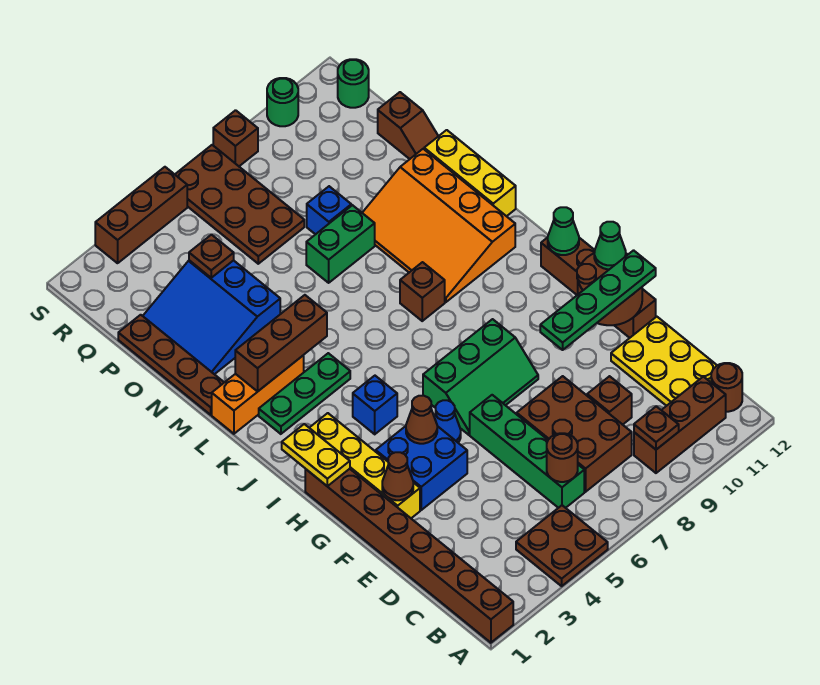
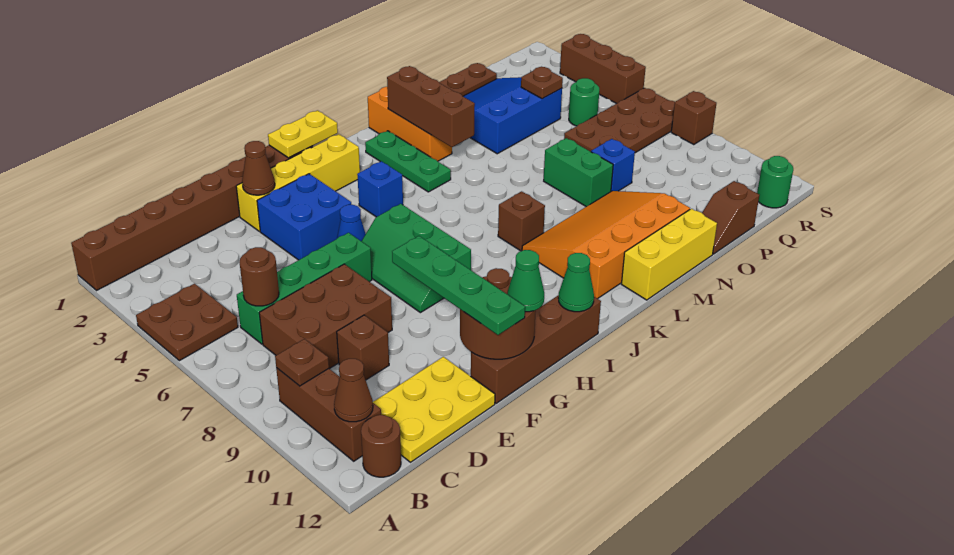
brown cone G4 level 2 -> brown cone B11 level 2
green round brick S10 level 1 -> green round brick Q5 level 1

